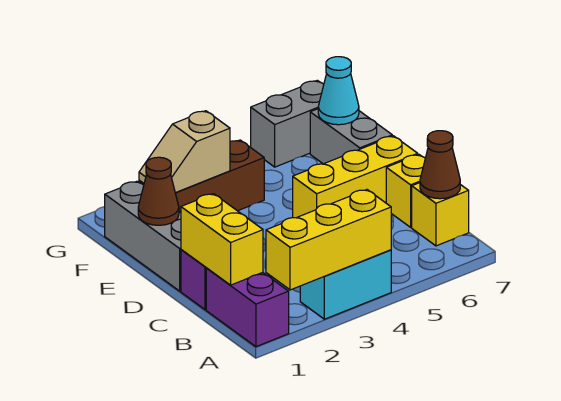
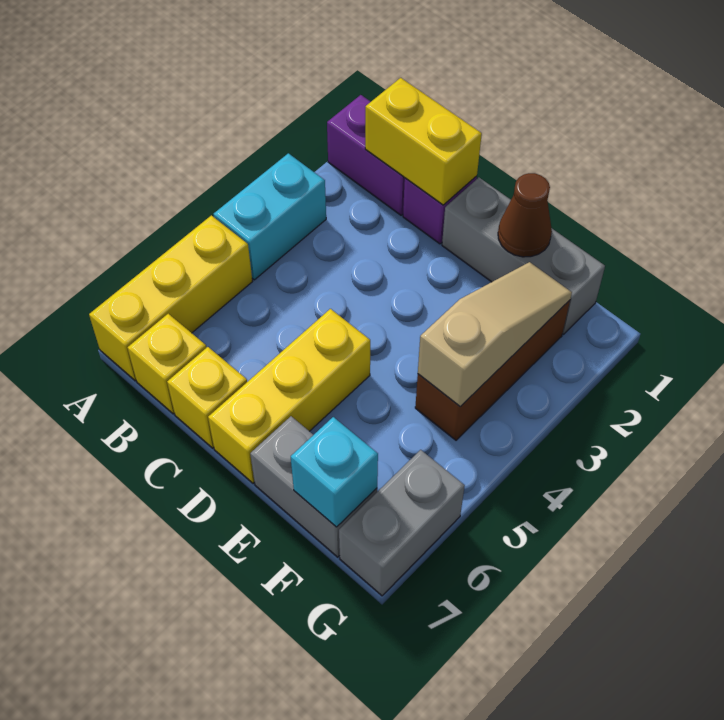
yellow brick A2:A4 level 2 -> yellow brick A5:A7 level 1
brown cone B7 level 2 -> none
tan slope F2:F3 level 2 top 3 -> tan slope F2:F4 level 2 top 4
cyan cone F7 level 2 -> cyan brick F7 level 2

